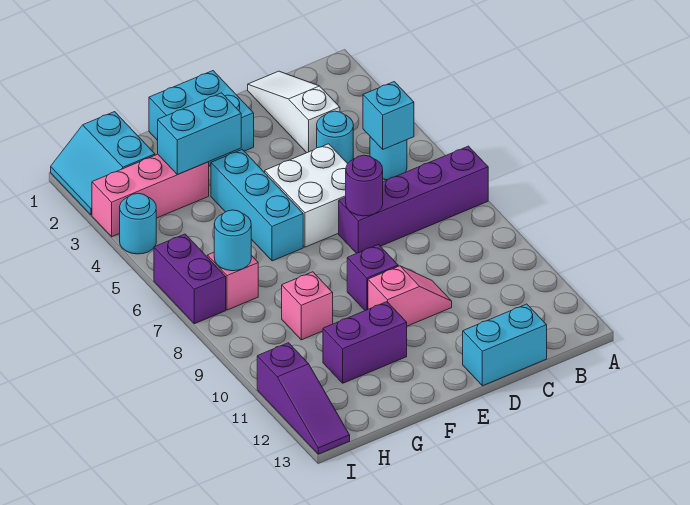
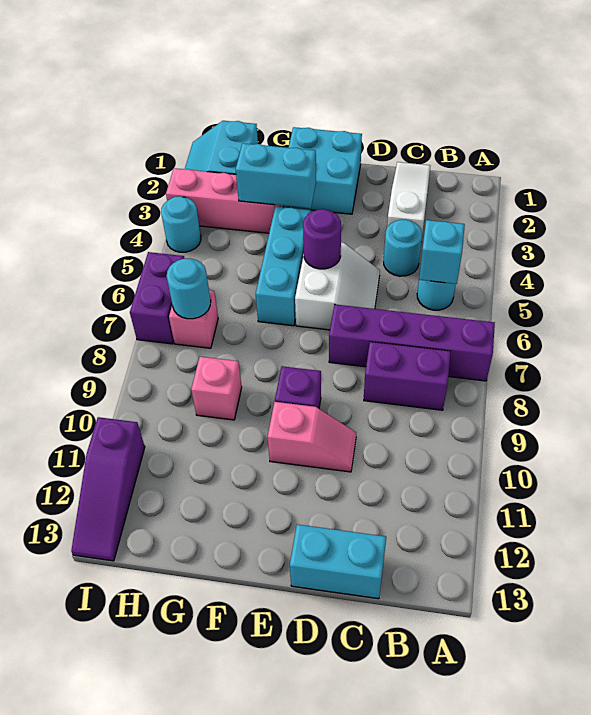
white brick D5:E6 level 1 -> white slope D5:E6 level 1 top E
purple round brick D7 level 2 -> purple round brick E5 level 2
purple brick F11:G11 level 1 -> purple brick B8:C8 level 1

